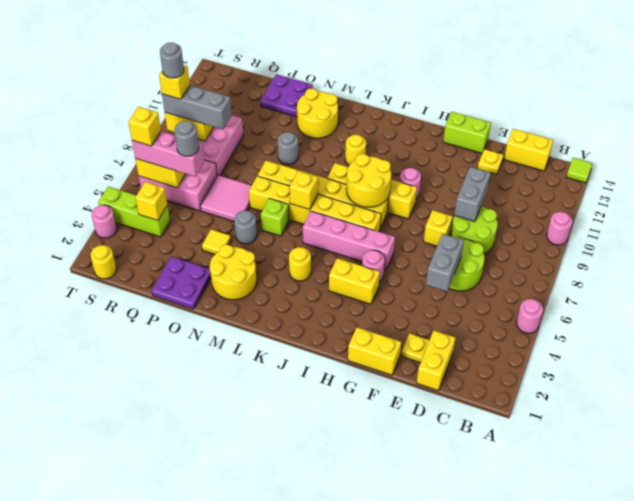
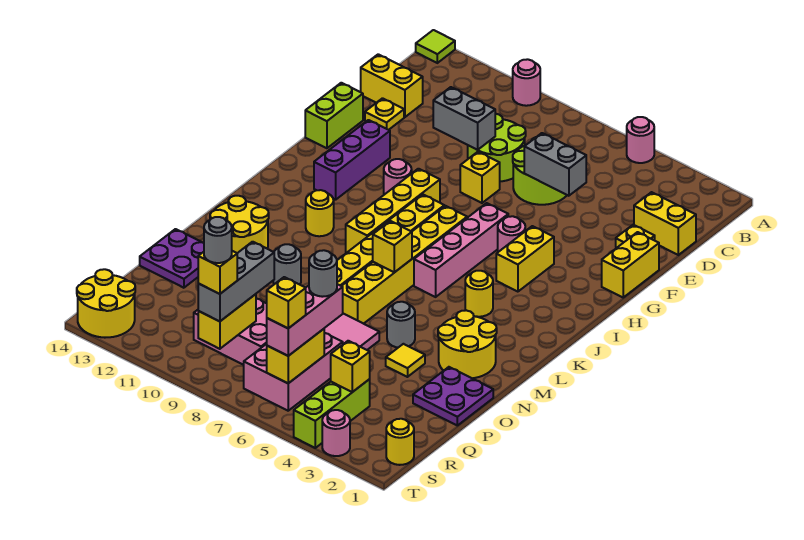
yellow brick C14:D14 level 1 -> yellow brick D13:D14 level 1
none -> purple brick G12:I12 level 1
yellow round brick I8:J9 level 2 -> yellow round brick S13:T14 level 1
lime brick M6 level 1 -> none

